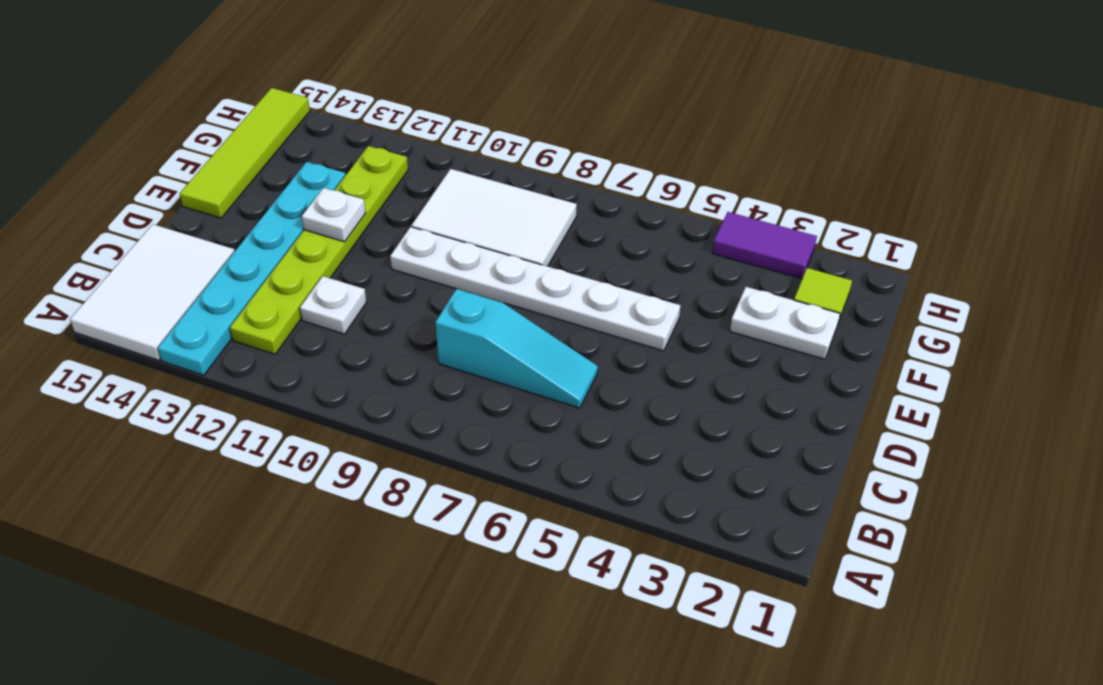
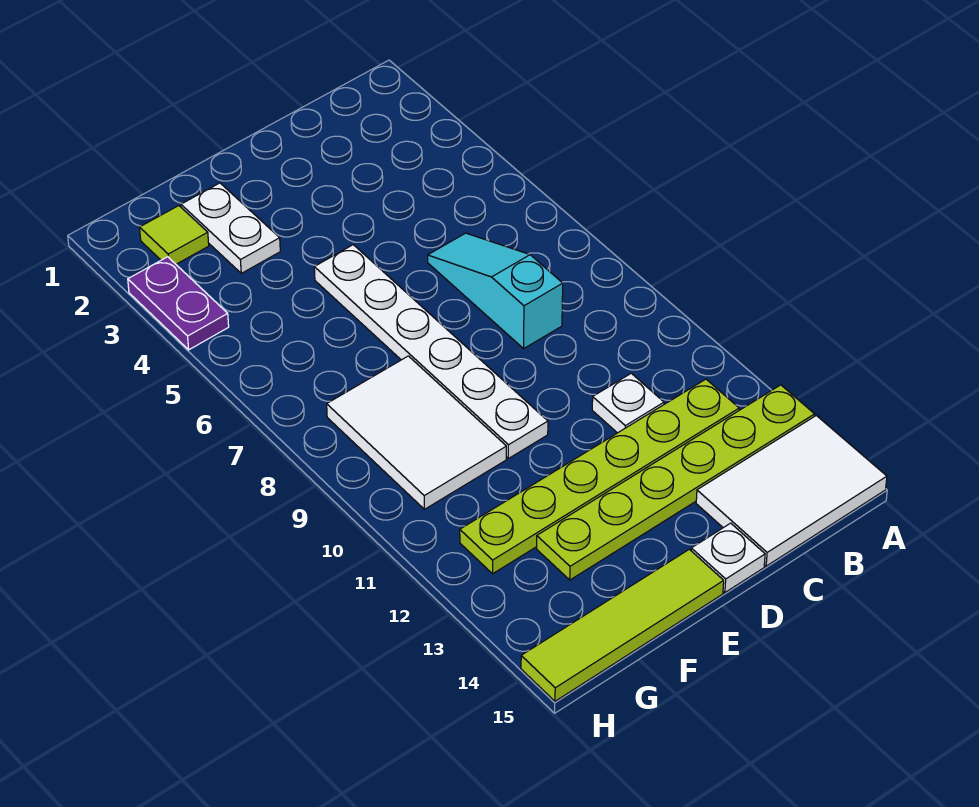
cyan plate A13:F13 level 1 -> lime plate A13:F13 level 1
white plate E12 level 2 -> white plate D15 level 1
purple tile H3:H4 level 1 -> purple plate H3:H4 level 1

